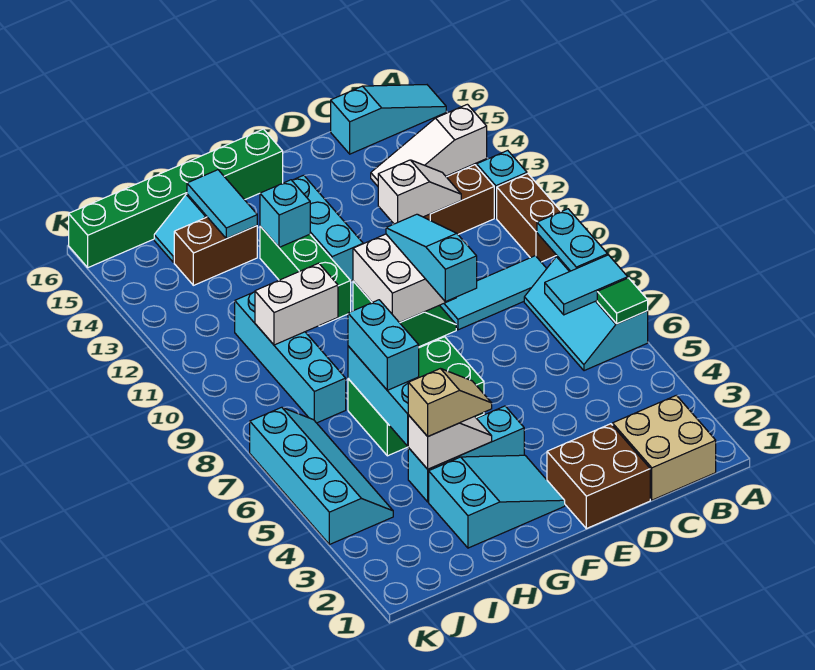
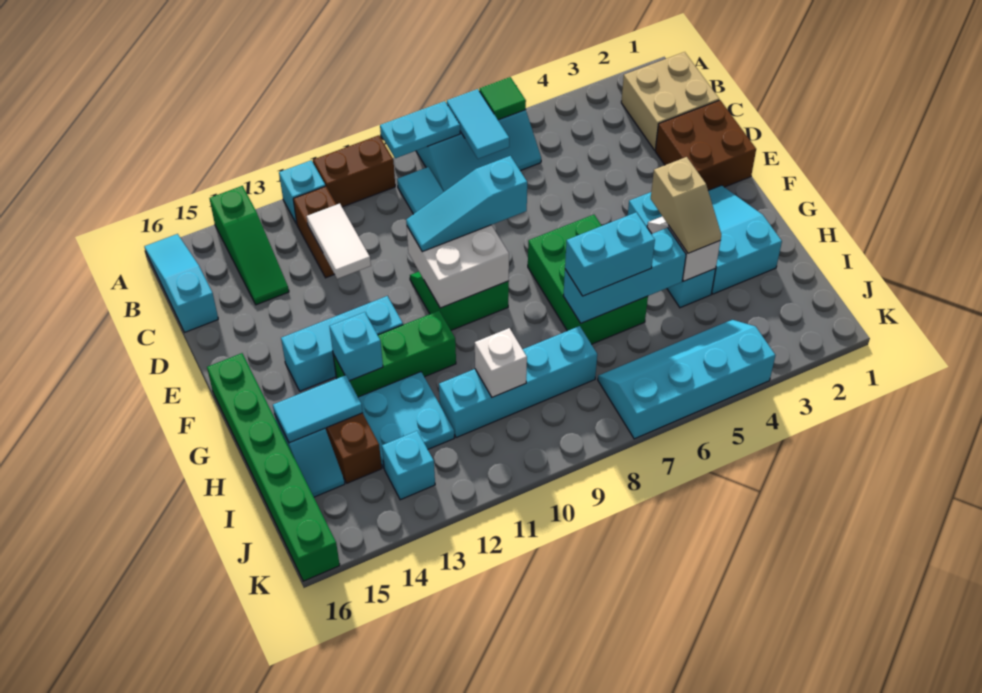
white slope A14:C14 level 1 top A -> green slope A14:C14 level 1 top A
white slope C12:D12 level 2 top D -> white tile C12:D12 level 2
tan slope G4:H4 level 3 top H -> tan slope G4:H4 level 3 top G
white brick H10:I10 level 2 -> white brick I10 level 2
none -> cyan plate H12:I13 level 1
none -> cyan brick J13 level 1

